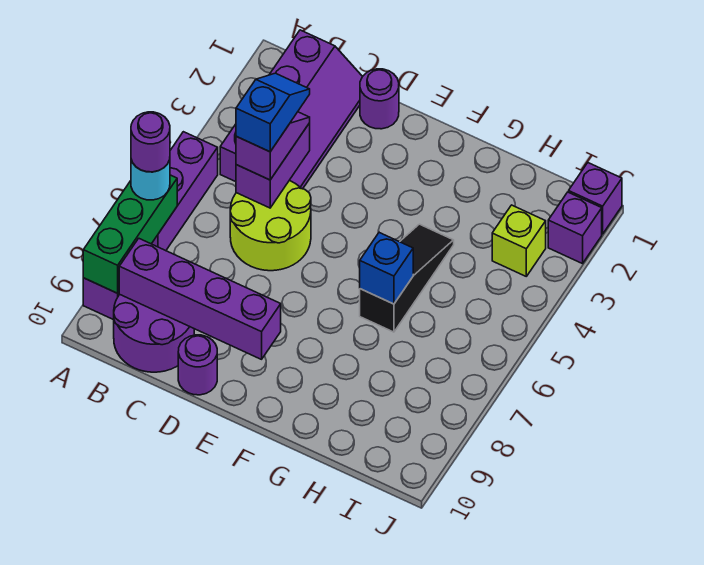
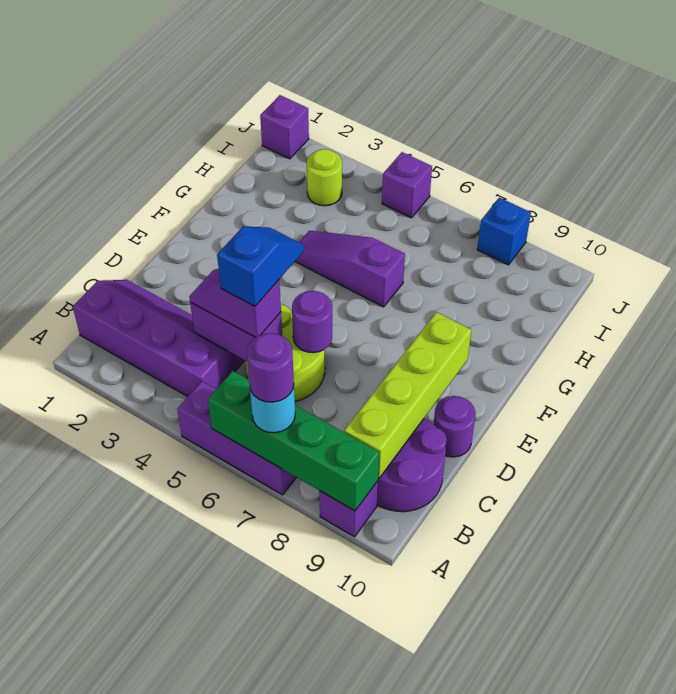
green brick A7:A9 level 2 -> green brick A6:A9 level 2
purple brick B9:E9 level 2 -> lime brick B9:E9 level 2
blue slope C4:C5 level 4 top 5 -> blue slope C5:D5 level 4 top C
purple round brick D1 level 1 -> purple round brick D6 level 2
black slope G4:G6 level 1 top 6 -> purple slope G4:G6 level 1 top 6
blue brick G6 level 2 -> blue brick J8 level 1
lime brick I3 level 1 -> lime round brick I3 level 1
purple brick J2 level 1 -> purple brick J5 level 1

